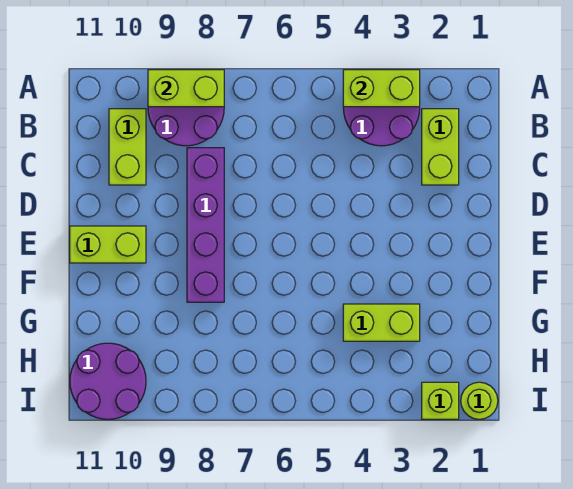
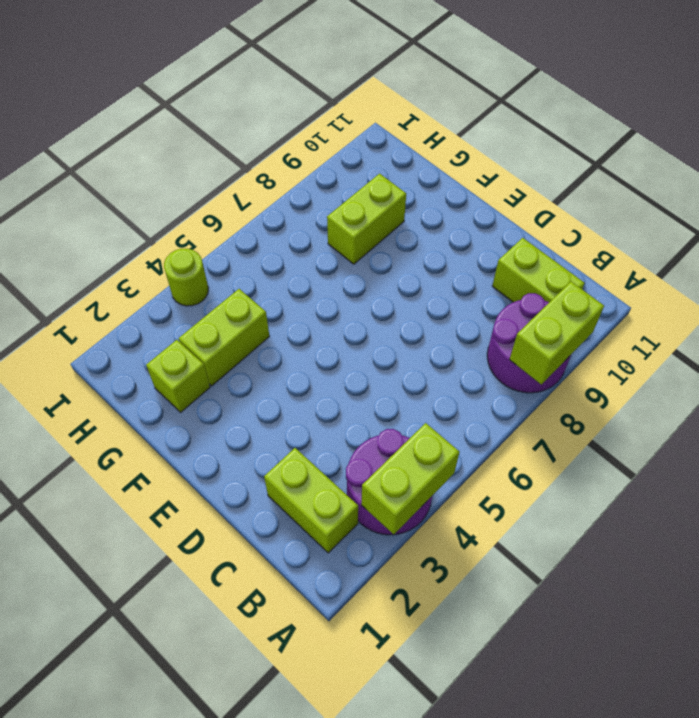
purple brick C8:F8 level 1 -> none
lime brick E10:E11 level 1 -> lime brick G8:G9 level 1
purple round brick H10:I11 level 1 -> none
lime round brick I1 level 1 -> lime round brick I4 level 1
lime brick I2 level 1 -> lime brick G2 level 1

